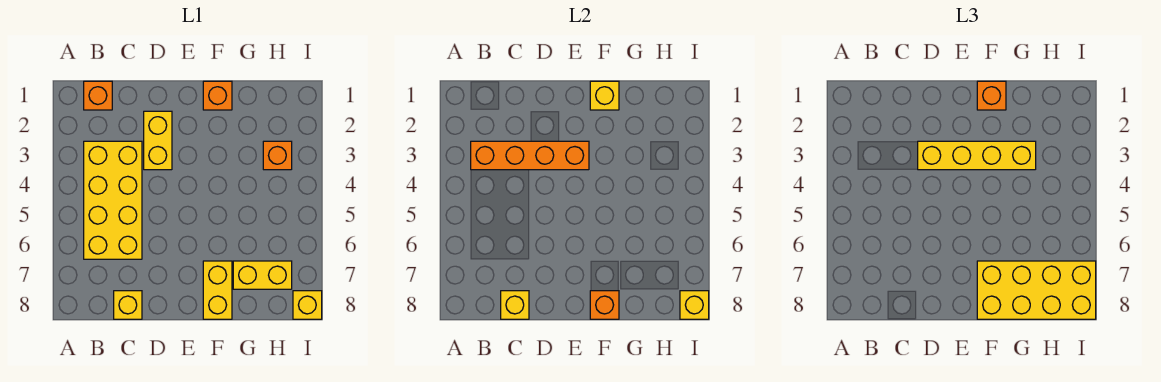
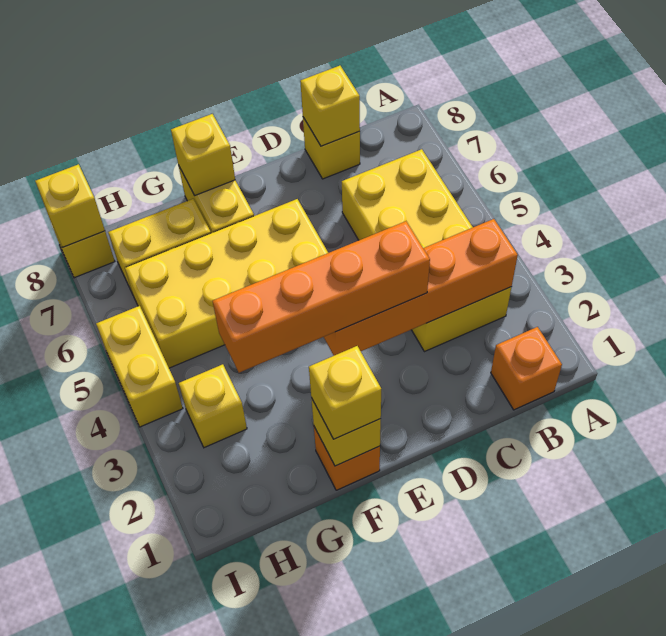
yellow brick D2:D3 level 1 -> yellow brick I4:I5 level 1
yellow brick D3:G3 level 3 -> orange brick D3:G3 level 3
orange brick F1 level 3 -> yellow brick F1 level 3
yellow brick F7:I8 level 3 -> yellow brick E5:H6 level 1
orange brick F8 level 2 -> yellow brick F8 level 2
orange brick H3 level 1 -> yellow brick H3 level 1

